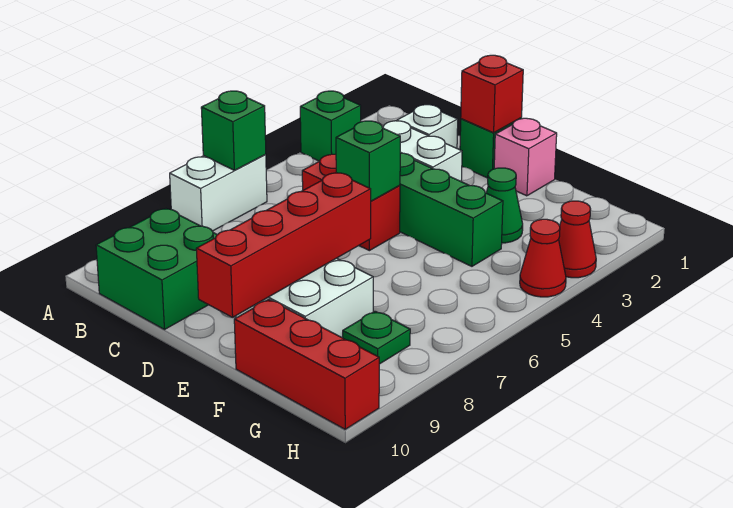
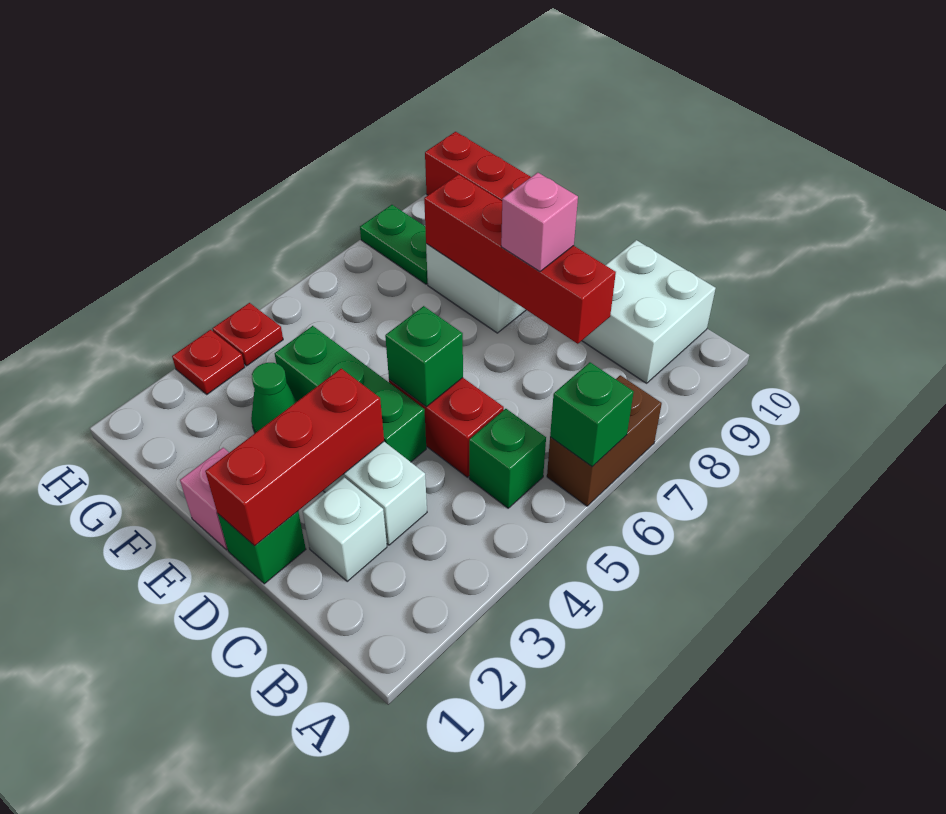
green brick A3 level 1 -> green brick B5 level 1
white brick A6:A7 level 1 -> brown brick A6:A7 level 1
green brick B9:C10 level 1 -> white brick B9:C10 level 1
red brick D1 level 2 -> red brick D1:D3 level 2
none -> pink brick D8 level 3
red brick E7:E10 level 2 -> red brick C8:F8 level 2
green plate G8 level 1 -> green plate G8:H8 level 1
red cone H3 level 1 -> red plate H3 level 1
red cone H4 level 1 -> red plate H4 level 1

